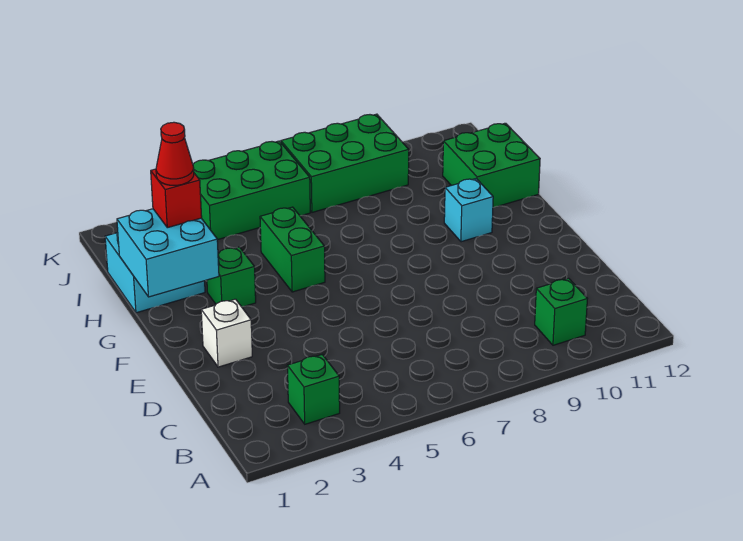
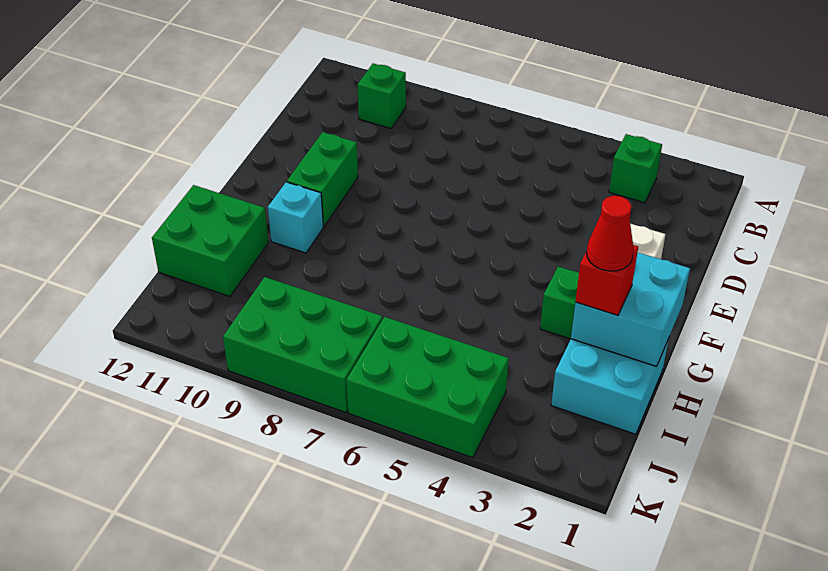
green brick G5:H5 level 1 -> green brick E10:F10 level 1

